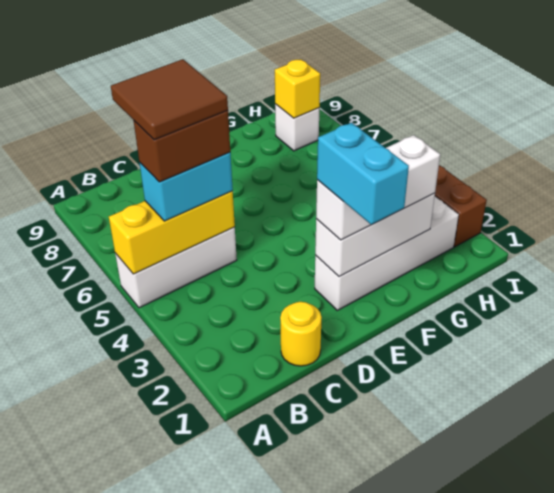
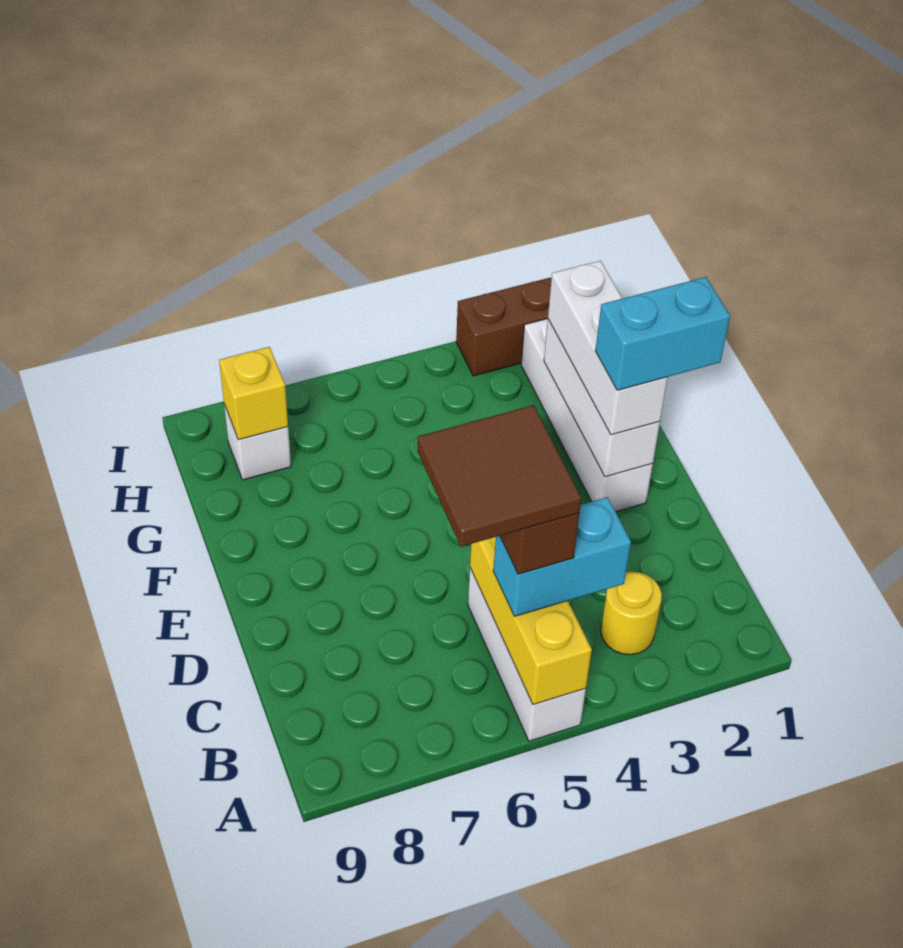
cyan brick B5:C5 level 3 -> cyan brick B4:B5 level 3
yellow round brick C1 level 1 -> yellow round brick B3 level 1

